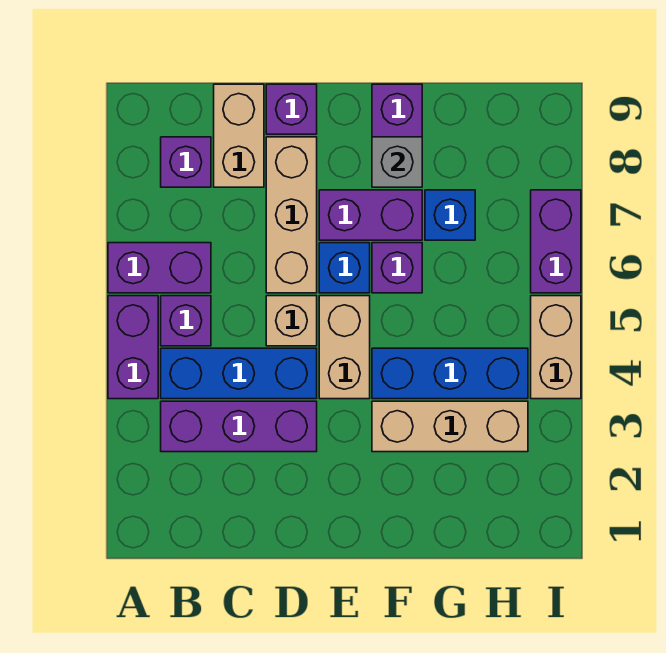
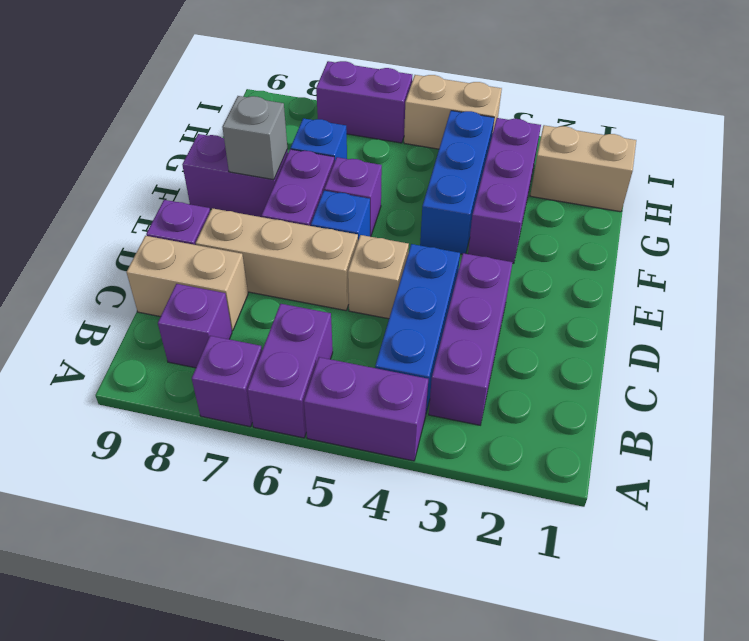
purple brick B5 level 1 -> purple brick A7 level 1
tan brick E4:E5 level 1 -> tan brick H1:H2 level 1
tan brick F3:H3 level 1 -> purple brick F3:H3 level 1

